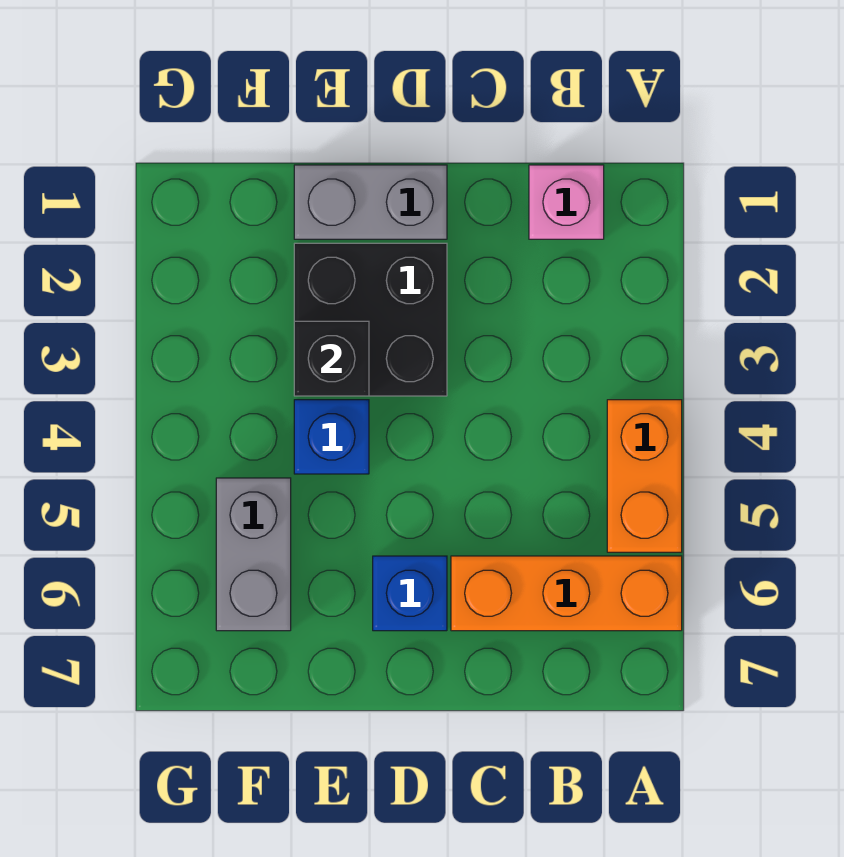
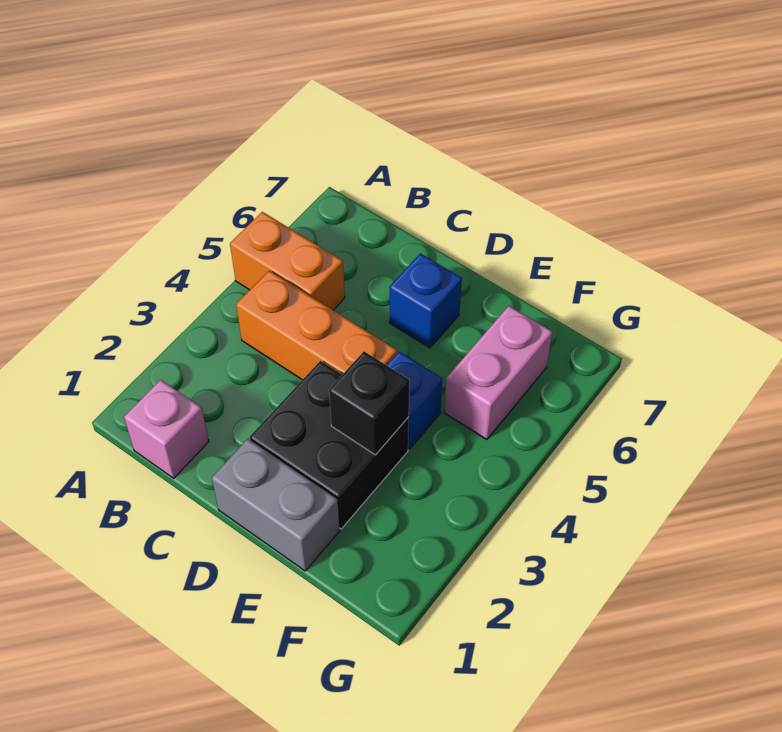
orange brick A4:A5 level 1 -> orange brick A5:B5 level 1
orange brick A6:C6 level 1 -> orange brick B4:D4 level 1
grey brick F5:F6 level 1 -> pink brick F5:F6 level 1

